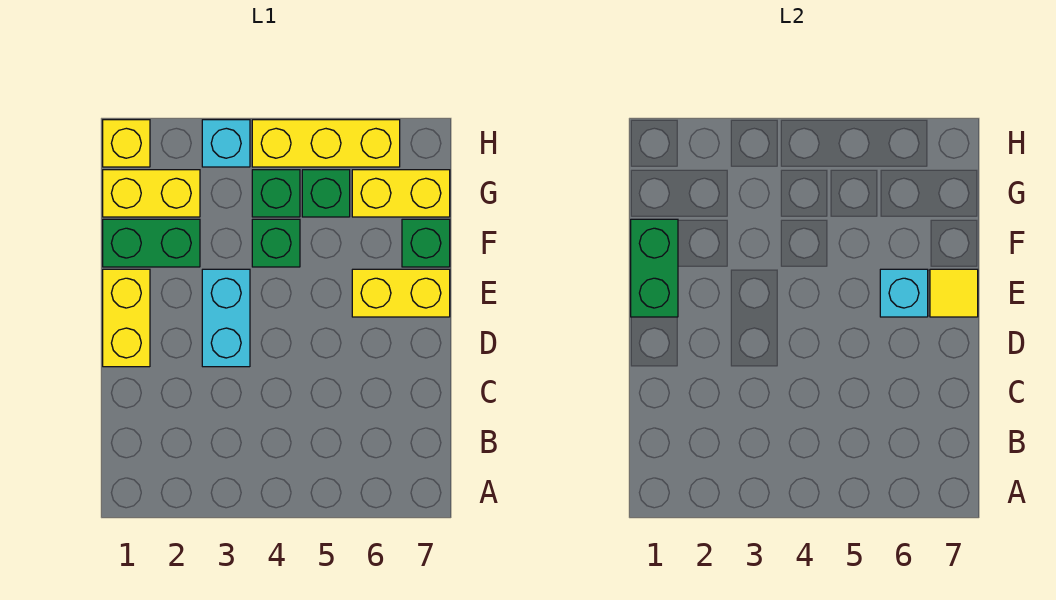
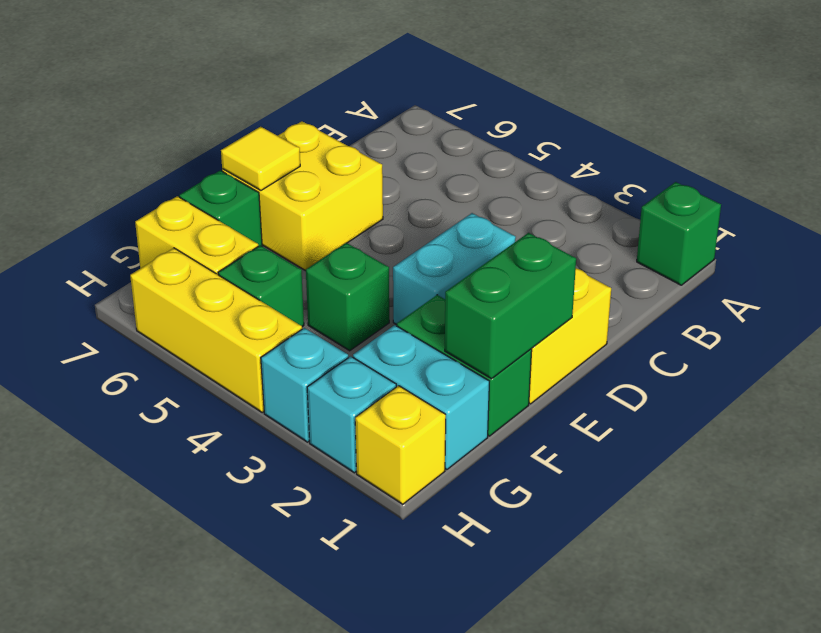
yellow brick E6:E7 level 1 -> yellow brick D6:E7 level 1
cyan brick E6 level 2 -> cyan brick H2 level 1
yellow brick G1:G2 level 1 -> cyan brick G1:G2 level 1
green brick G4 level 1 -> green brick A1 level 1

